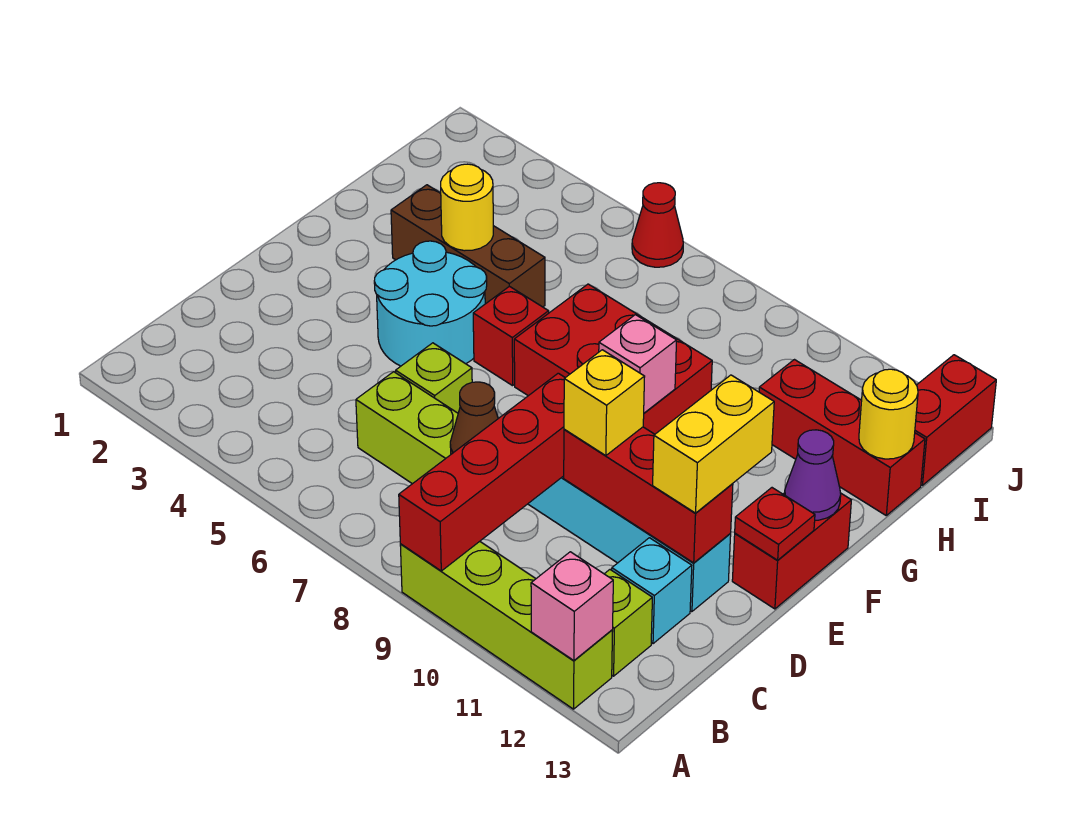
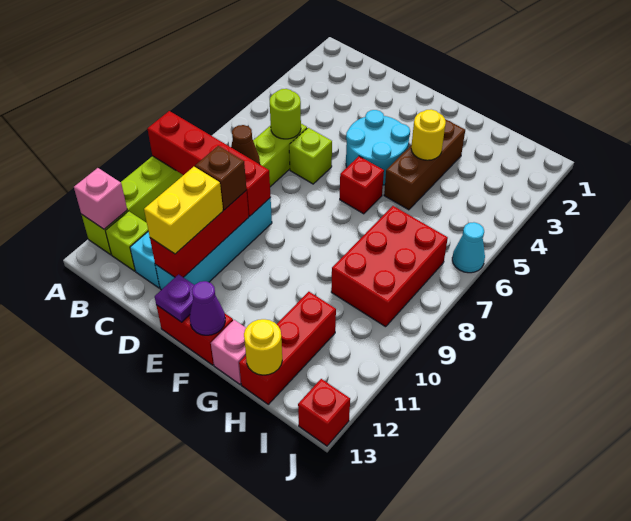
none -> lime round brick C6 level 2
yellow brick D10 level 3 -> brown brick D10 level 3
yellow brick D12:E12 level 3 -> yellow brick D11:D12 level 3
red plate E13 level 2 -> purple plate E13 level 2
red brick F7:G9 level 1 -> red brick H7:I9 level 1
pink brick F9 level 2 -> pink brick G13 level 1
red brick I13:J13 level 1 -> red brick J13 level 1
red cone J6 level 1 -> cyan cone J6 level 1

